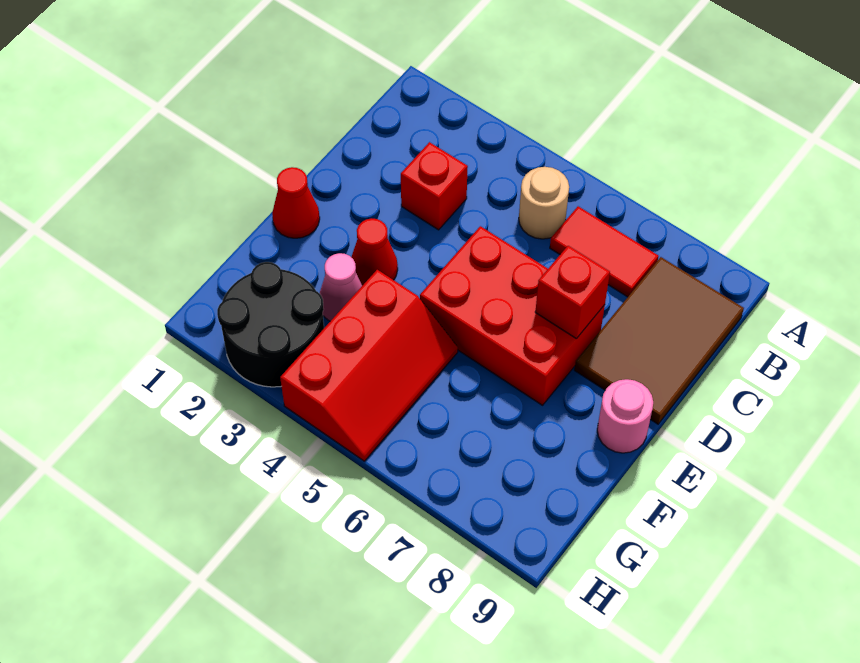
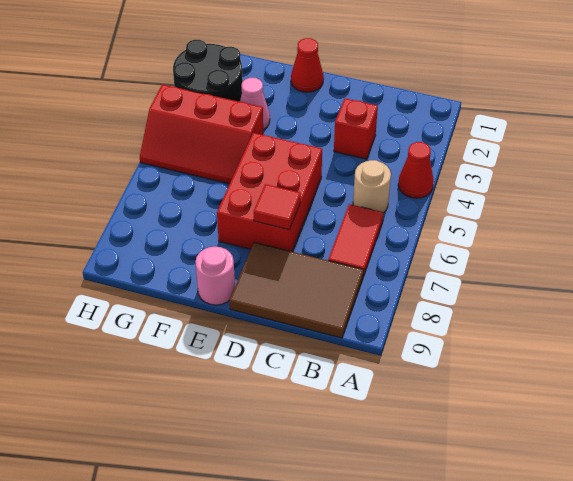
red brick D7 level 2 -> red tile D7 level 2
red cone E3 level 1 -> red cone A4 level 1

